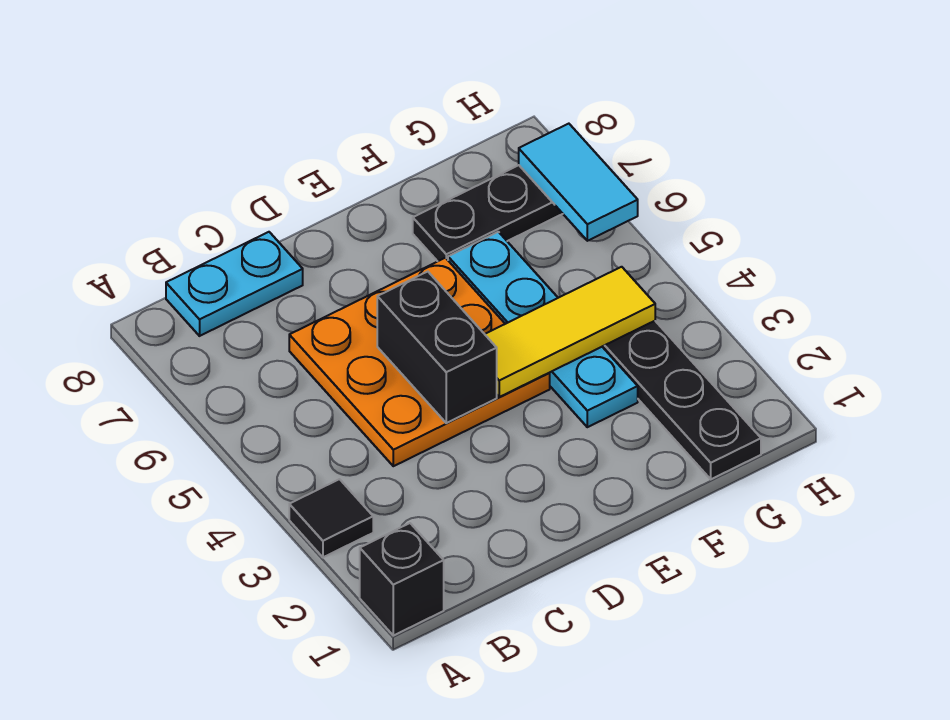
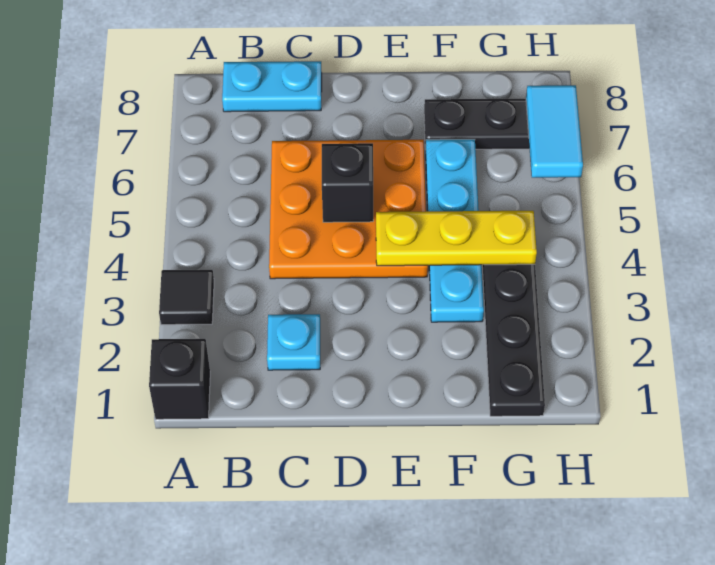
none -> cyan plate C2 level 1
black brick D4:D5 level 2 -> black brick D5 level 2
yellow tile E4:G4 level 2 -> yellow plate E4:G4 level 2

